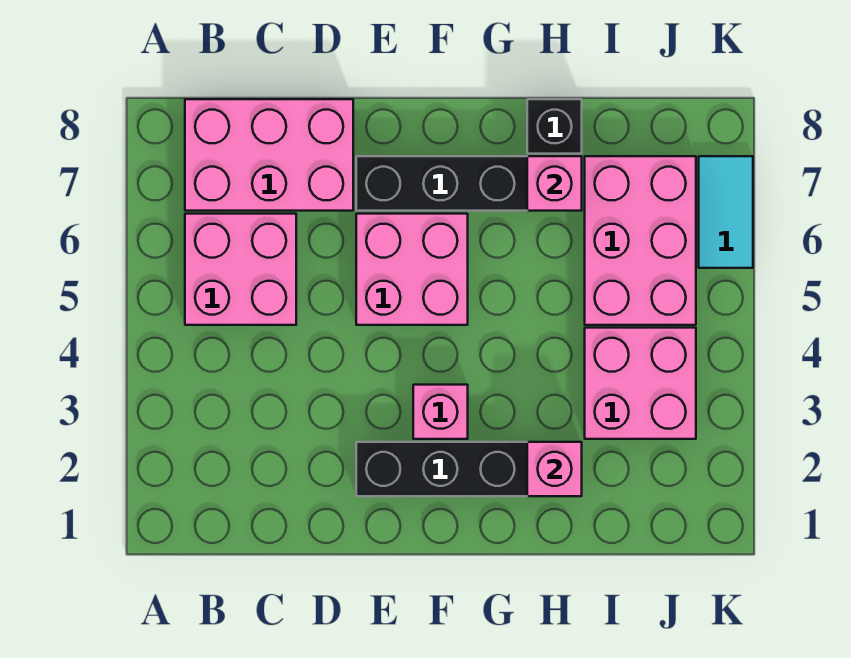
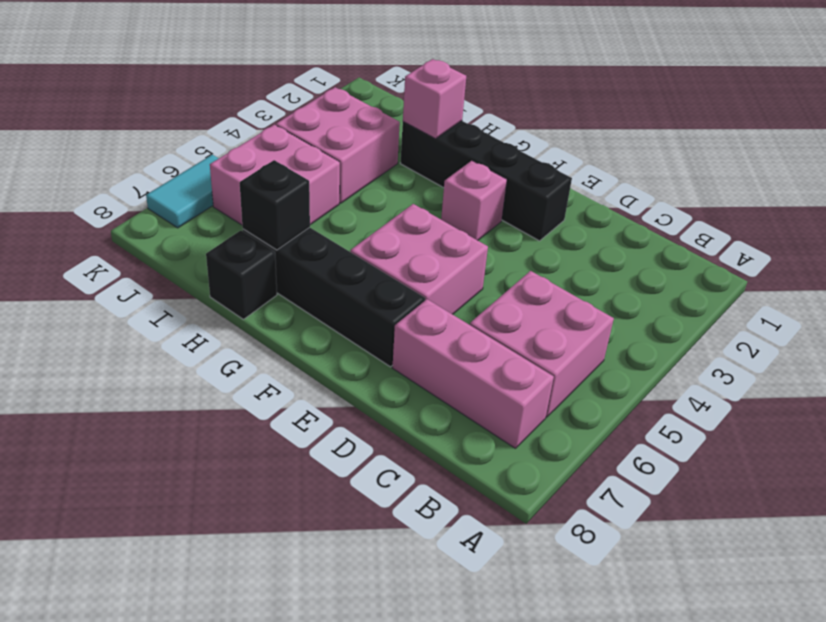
pink brick B7:D8 level 1 -> pink brick B7:D7 level 1
pink brick H7 level 2 -> black brick H7 level 2
pink brick I5:J7 level 1 -> pink brick I5:J6 level 1

